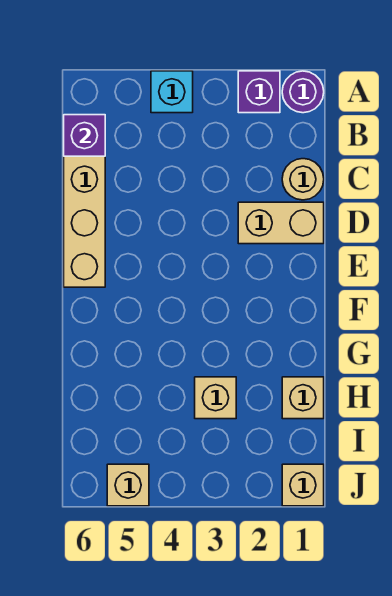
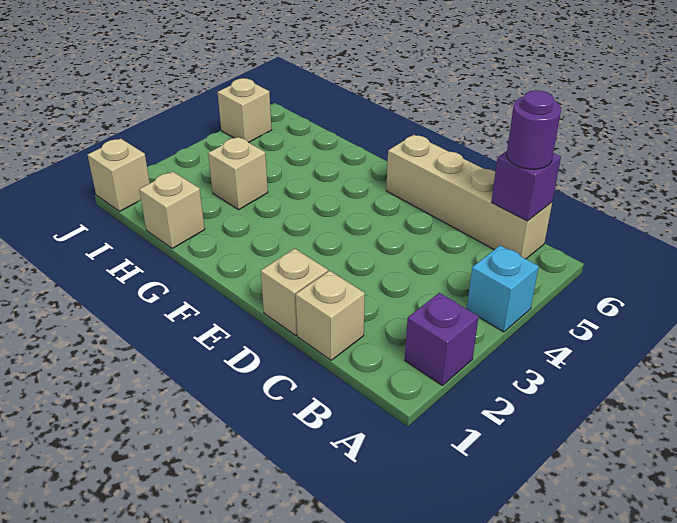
purple round brick A1 level 1 -> purple round brick B6 level 3
tan round brick C1 level 1 -> tan brick C1 level 1
tan brick D1:D2 level 1 -> tan brick D1 level 1

